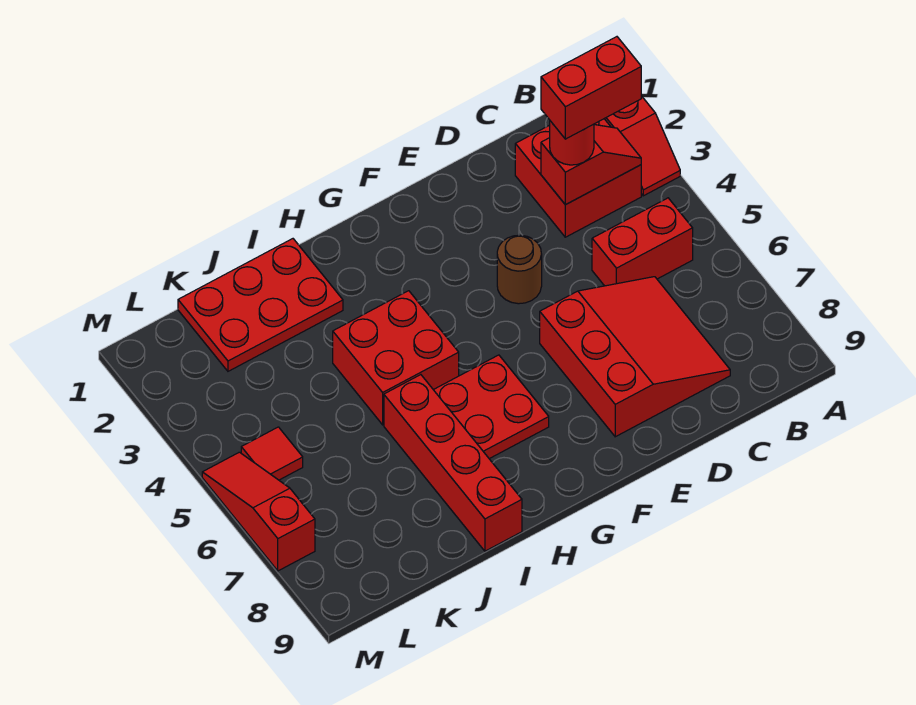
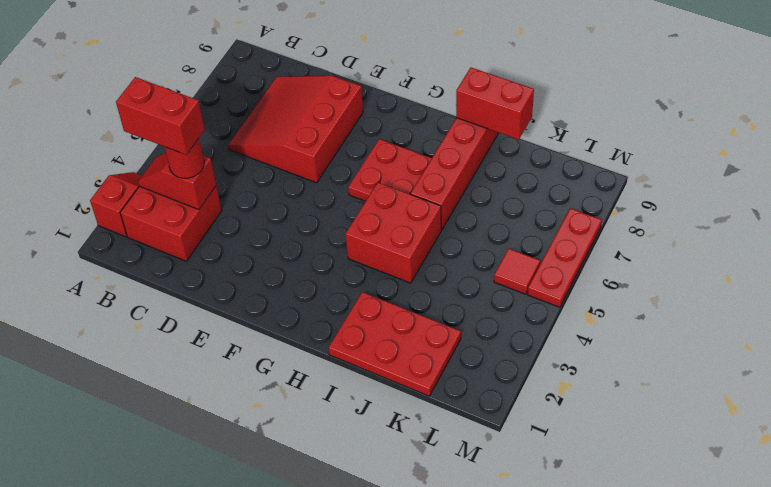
red brick B5:C5 level 1 -> red brick I9:J9 level 2
brown round brick E4 level 1 -> none
red slope M5:M7 level 1 top 7 -> red plate M5:M7 level 1

